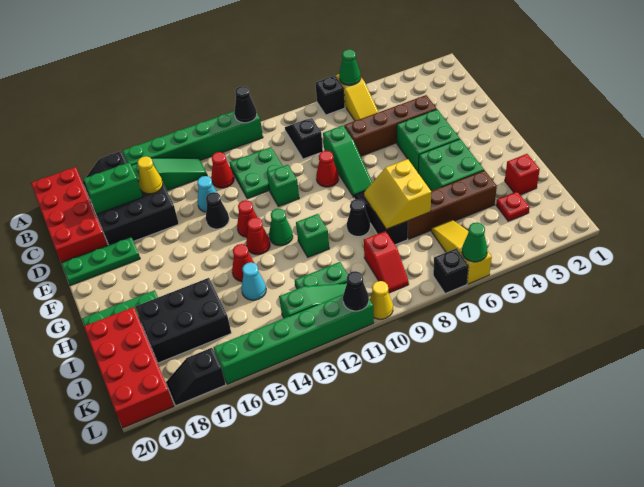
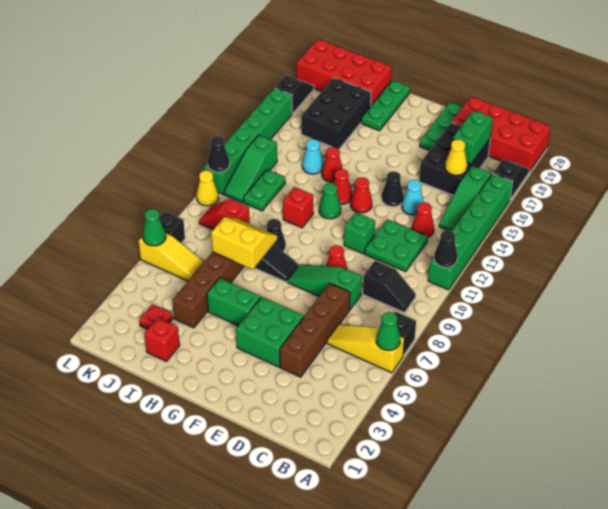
green brick G4:H5 level 1 -> green brick G5:H5 level 1
green brick H11 level 1 -> red brick H11 level 1

